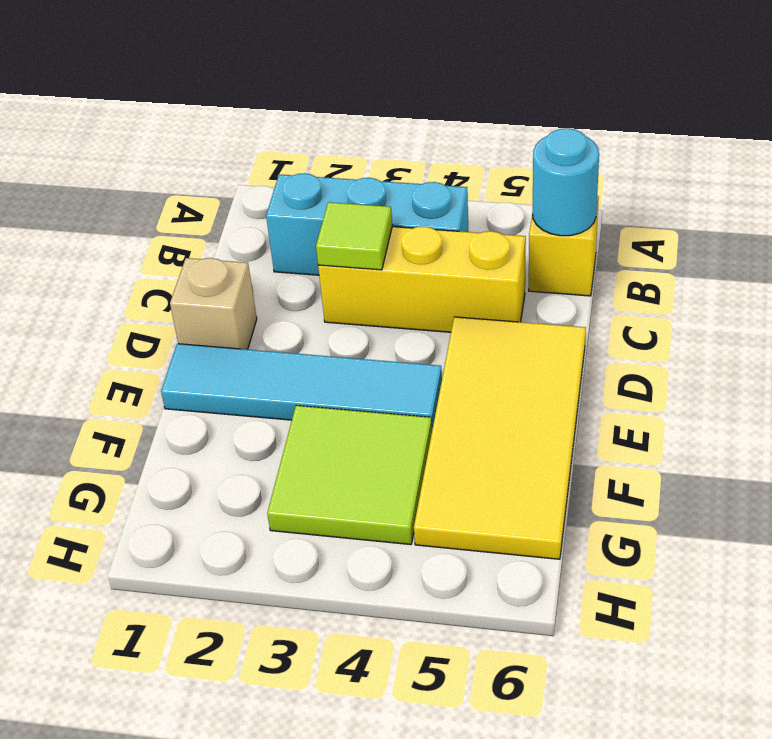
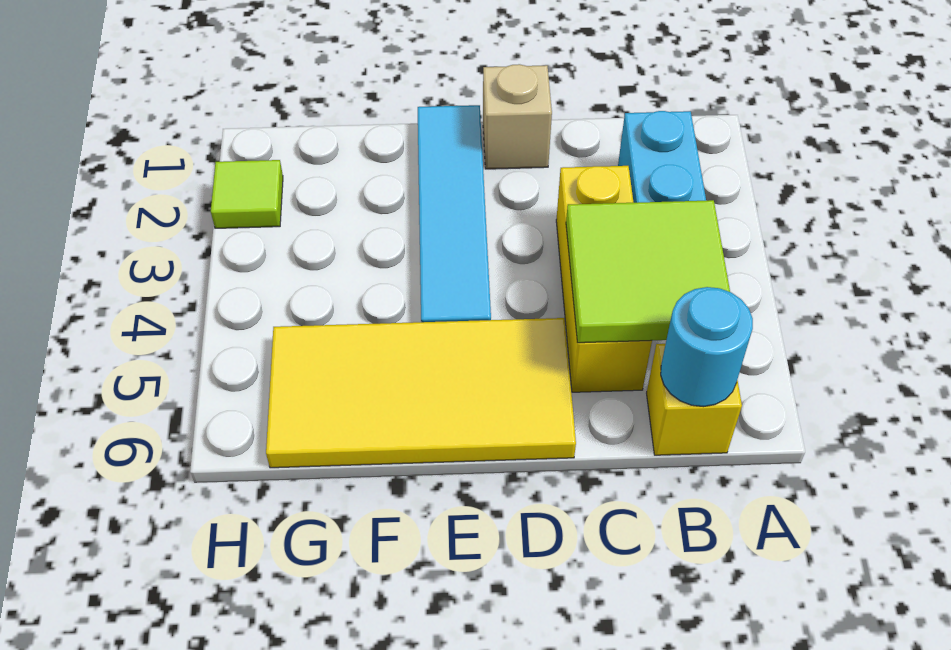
lime tile C3 level 2 -> lime tile H2 level 1
lime tile F3:G4 level 1 -> lime tile B4:C5 level 2

